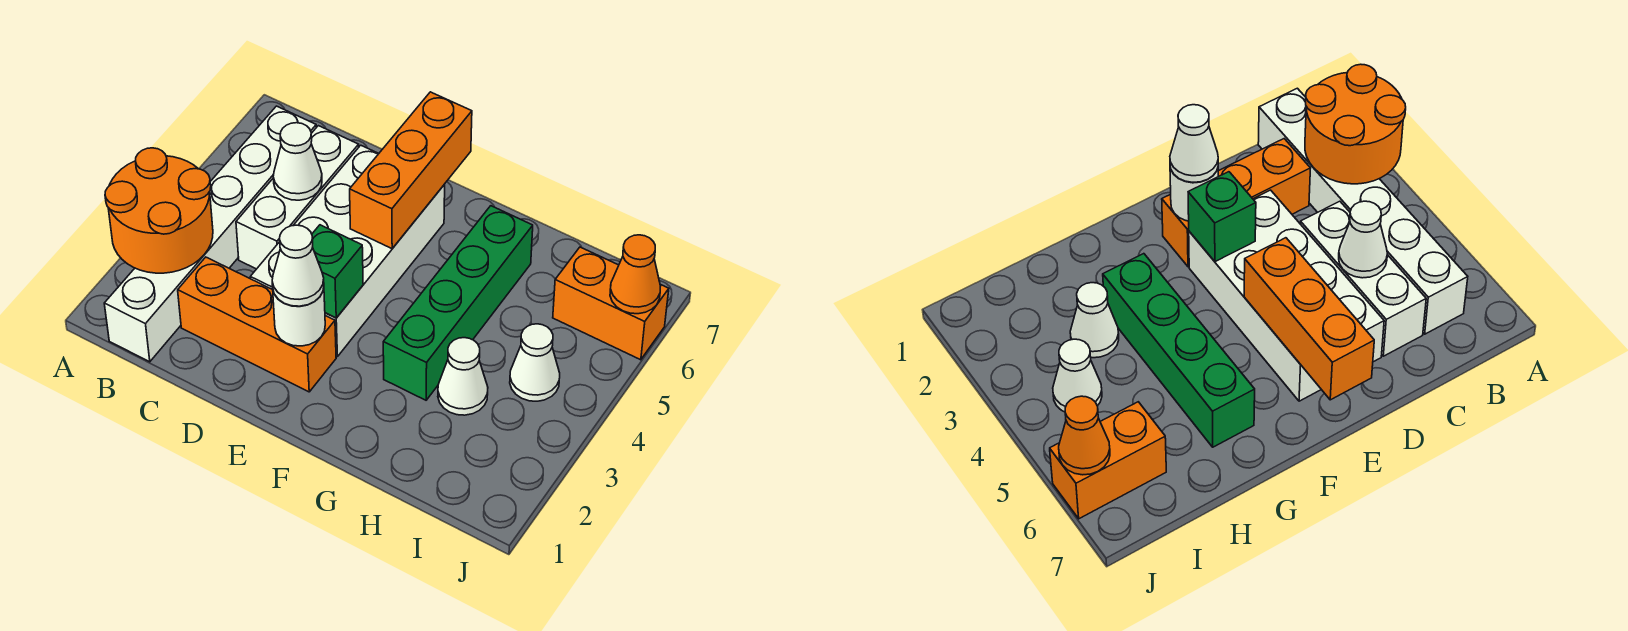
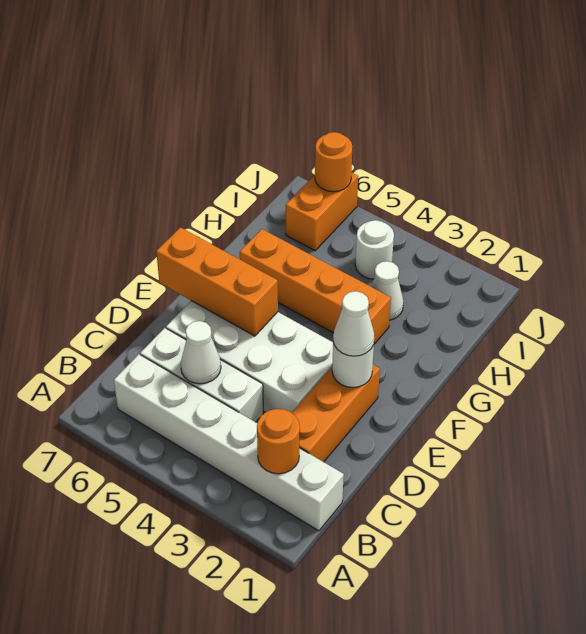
orange round brick A2:B3 level 2 -> orange round brick B2 level 2
green brick E3 level 2 -> none
green brick G3:G6 level 1 -> orange brick G3:G6 level 1
white cone I4 level 1 -> white round brick I4 level 1
orange cone J6 level 2 -> orange round brick J6 level 2

